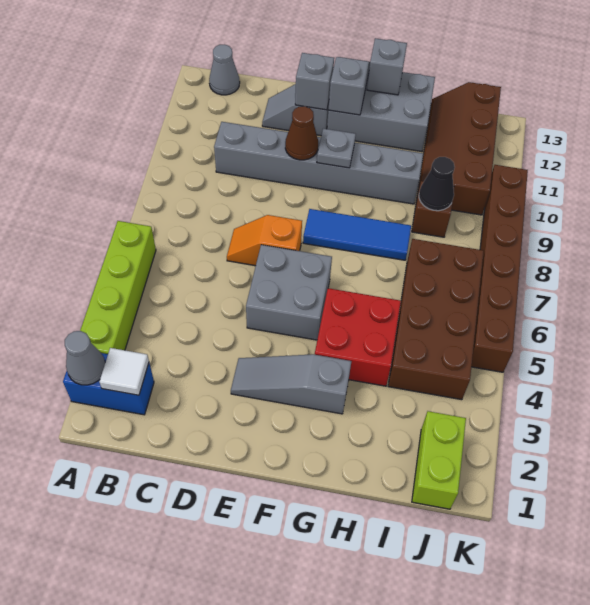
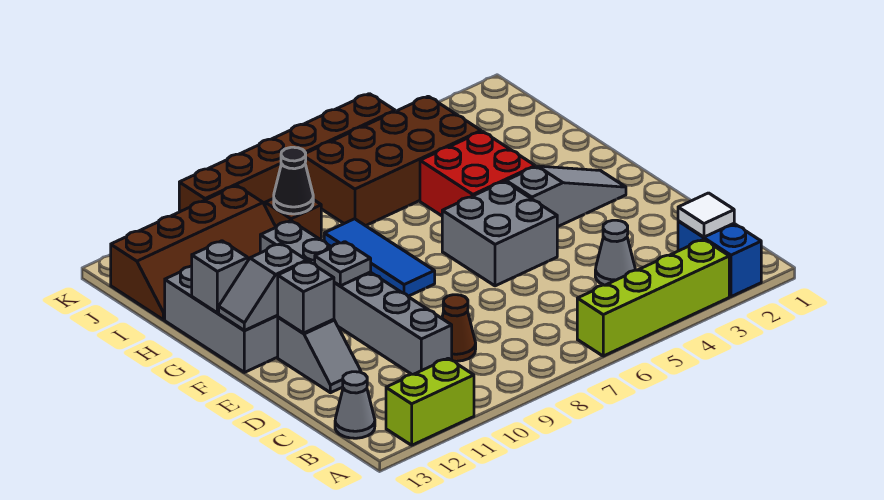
grey cone A2 level 2 -> grey cone C4 level 1
orange slope D7:E7 level 1 top E -> none
grey slope E3:G3 level 1 top G -> grey slope F2:F4 level 1 top 4
brown cone E10 level 2 -> brown cone C9 level 1
lime brick J1:J2 level 1 -> lime brick A11:A12 level 1

